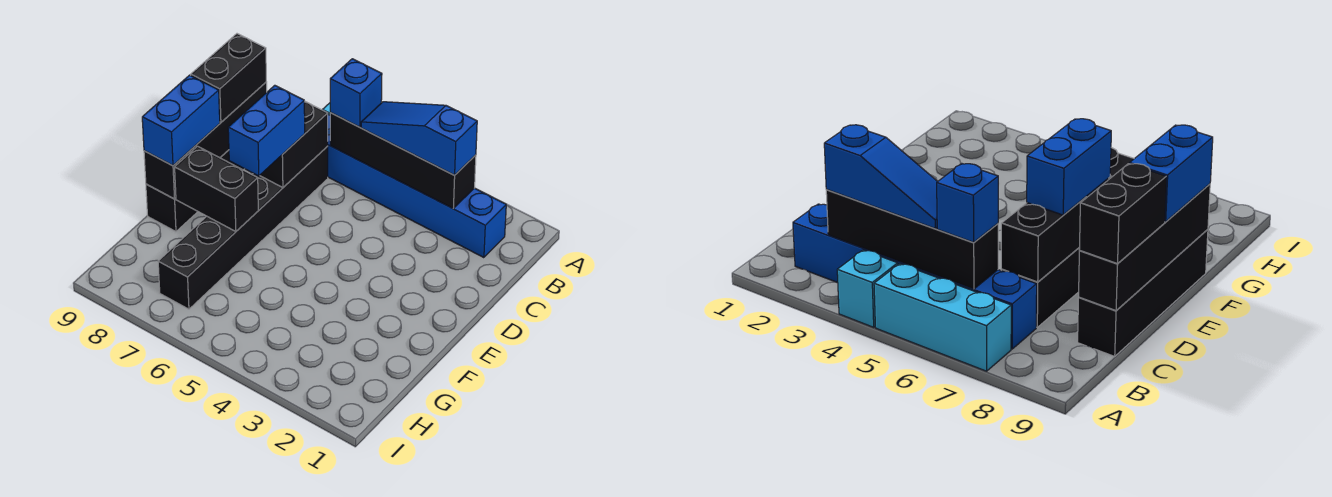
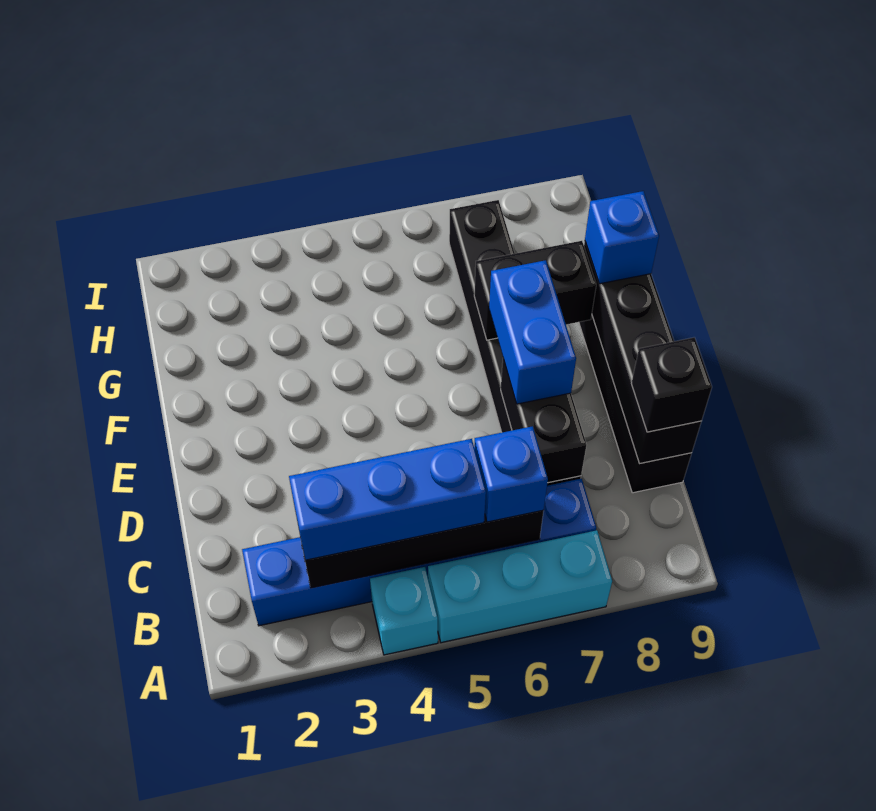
blue slope B3:B5 level 3 top 3 -> blue brick B3:B5 level 3
black brick C9:D9 level 3 -> black brick C9 level 3
blue brick E9:F9 level 3 -> blue brick F9 level 3

